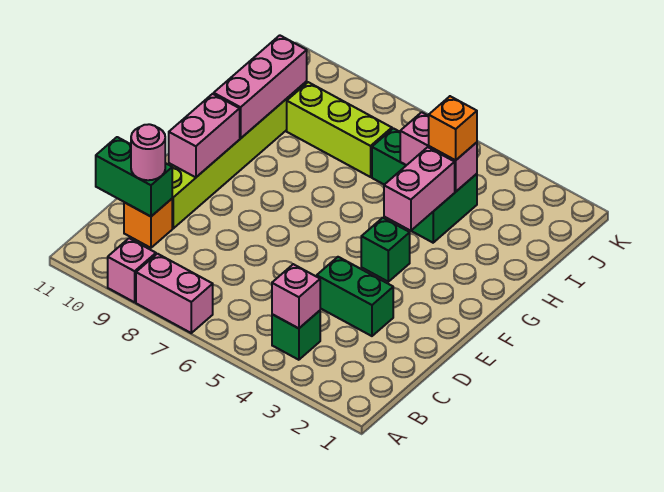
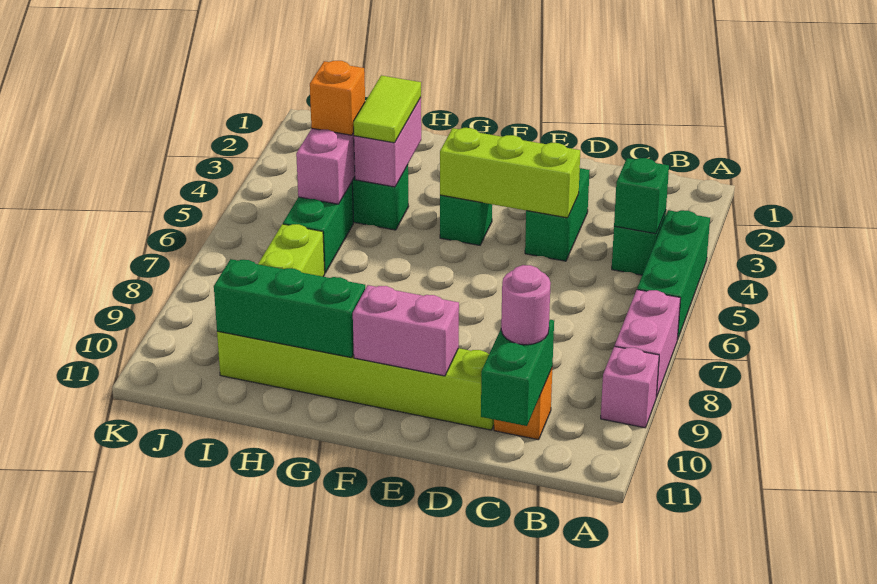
none -> green brick A4:A6 level 1
pink brick B4 level 2 -> green brick B4 level 2
none -> lime brick D4:F4 level 2
pink brick G4:H4 level 2 -> pink brick H3:H4 level 2
pink brick G10:I10 level 2 -> green brick G10:I10 level 2
none -> lime tile H3:H4 level 3

